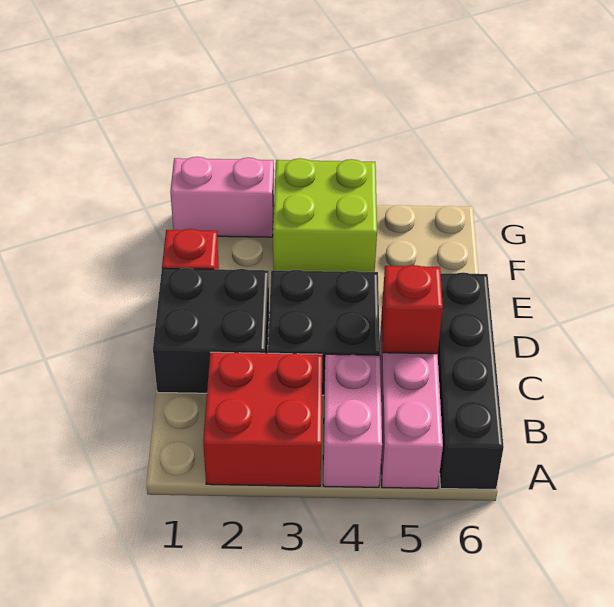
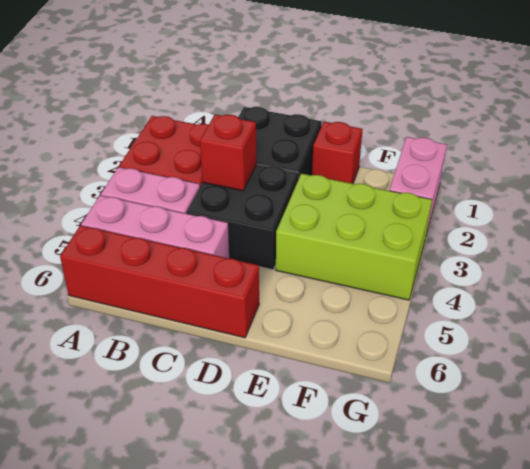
black brick A6:D6 level 1 -> red brick A6:D6 level 1
red brick C5 level 2 -> red brick C3 level 2
lime brick F3:G4 level 1 -> lime brick E3:G4 level 1

